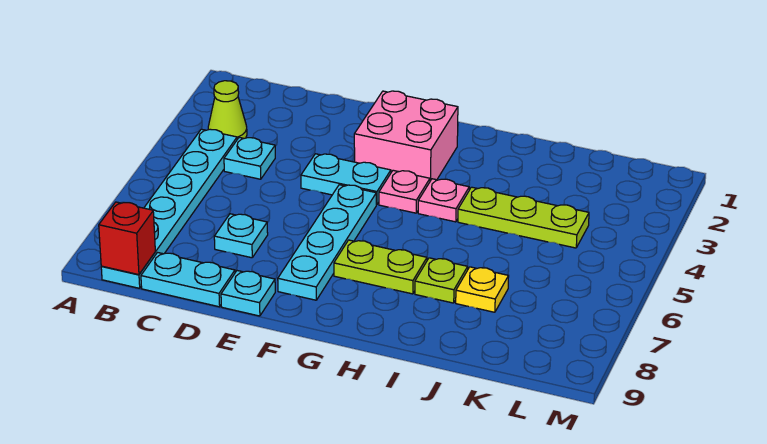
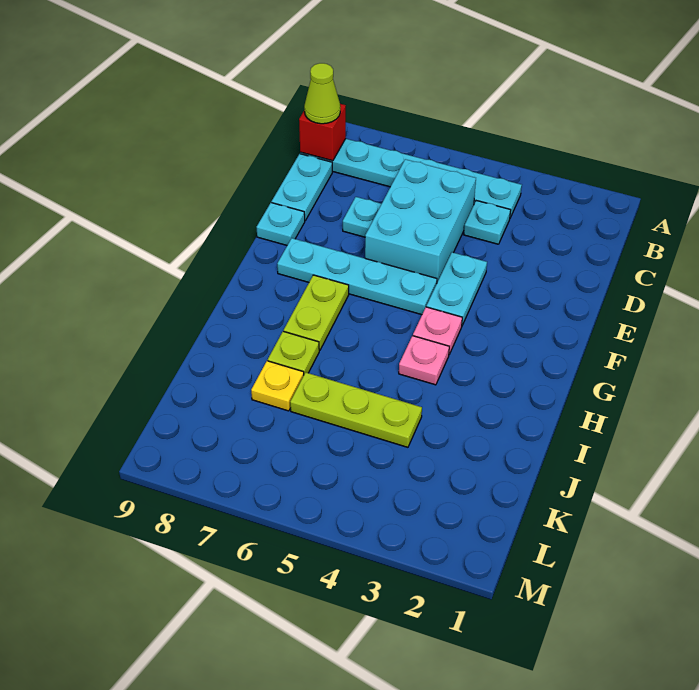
lime cone B3 level 1 -> lime cone B9 level 3
none -> cyan brick C5:E6 level 1
pink brick F2:G3 level 1 -> none
lime plate I4:K4 level 1 -> lime plate J4:J6 level 1

